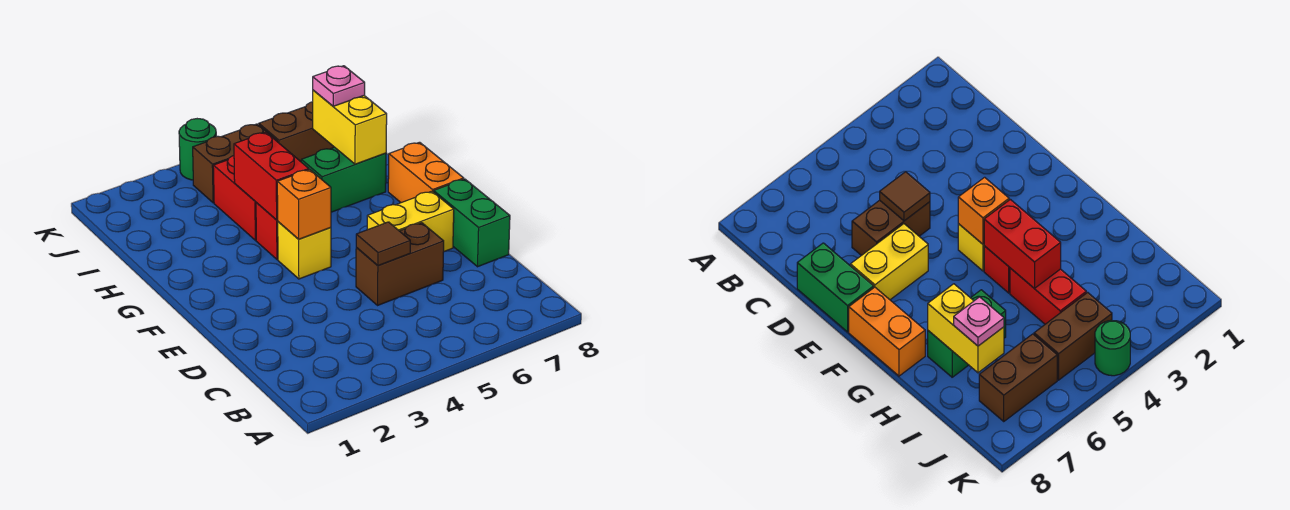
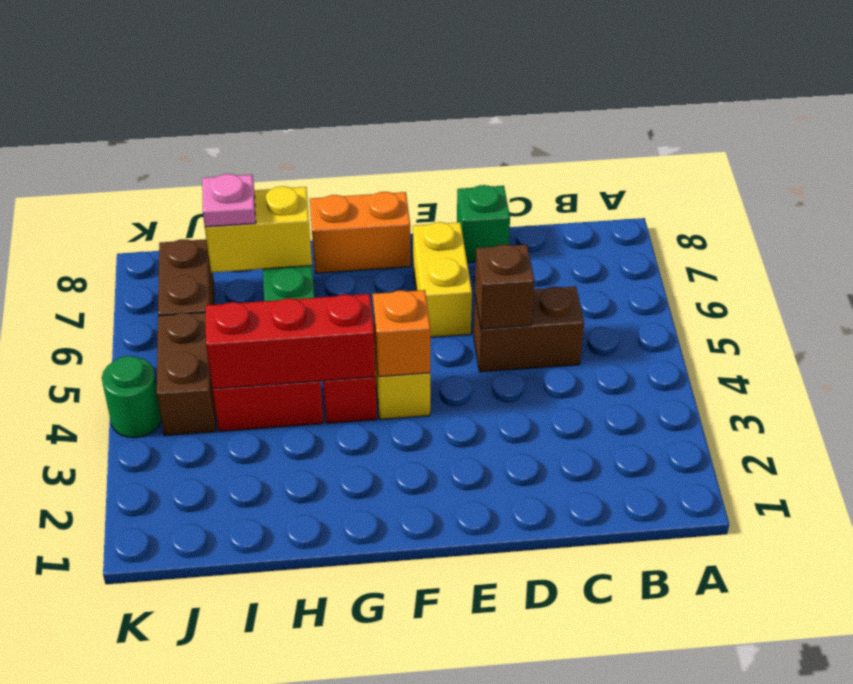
brown brick D5:D6 level 1 -> brown brick C5:D5 level 1
brown tile D5 level 2 -> brown brick D5 level 2
green brick D8:E8 level 1 -> green brick D8 level 1
red brick G4:H4 level 2 -> red brick G4:I4 level 2

